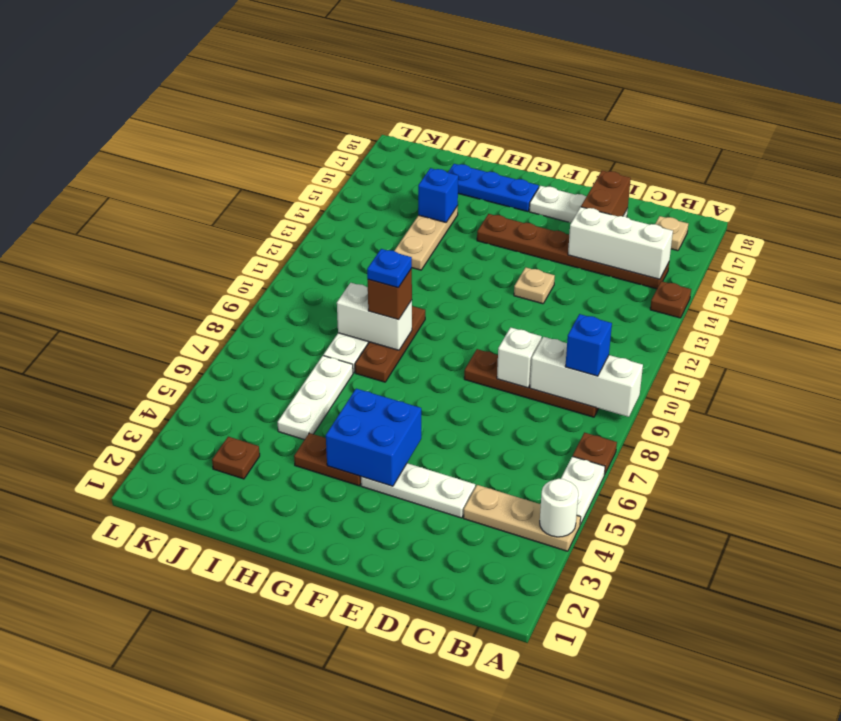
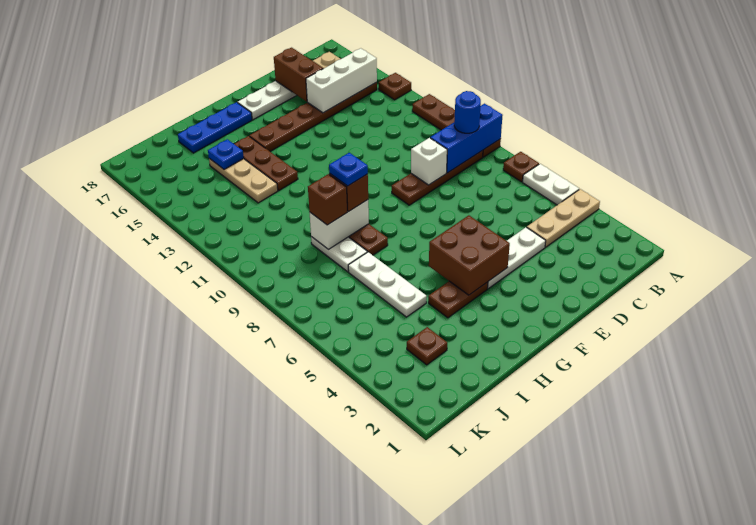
white round brick A4 level 2 -> none
none -> brown plate A9:A12 level 1
white brick A9:C9 level 2 -> blue brick A9:C9 level 2
blue brick B9 level 3 -> blue round brick B9 level 3
tan plate E13 level 1 -> none
blue brick F4:G5 level 2 -> brown brick F4:G5 level 2
none -> brown plate H13:H15 level 1
none -> brown brick I9 level 3
blue brick I15 level 2 -> blue plate I15 level 2

